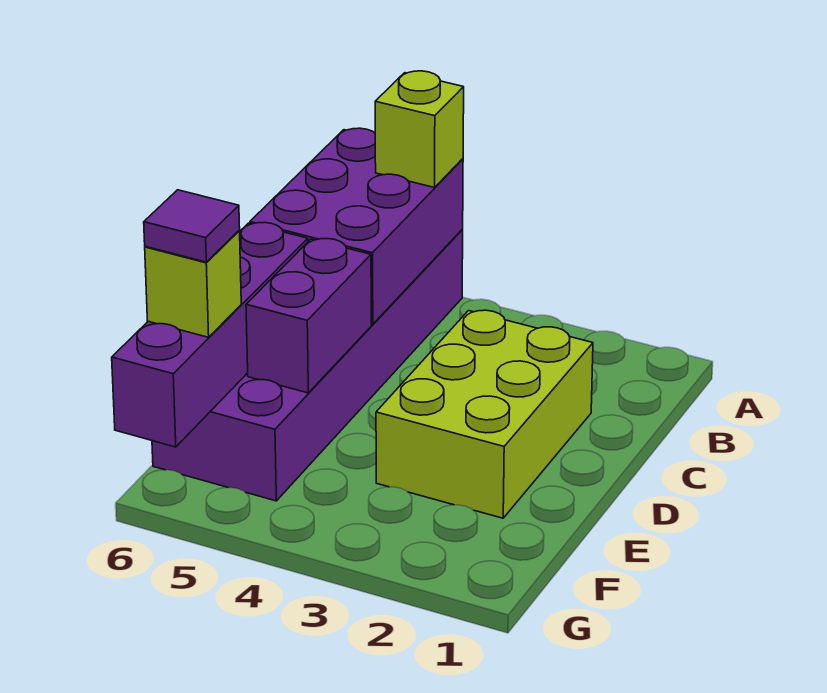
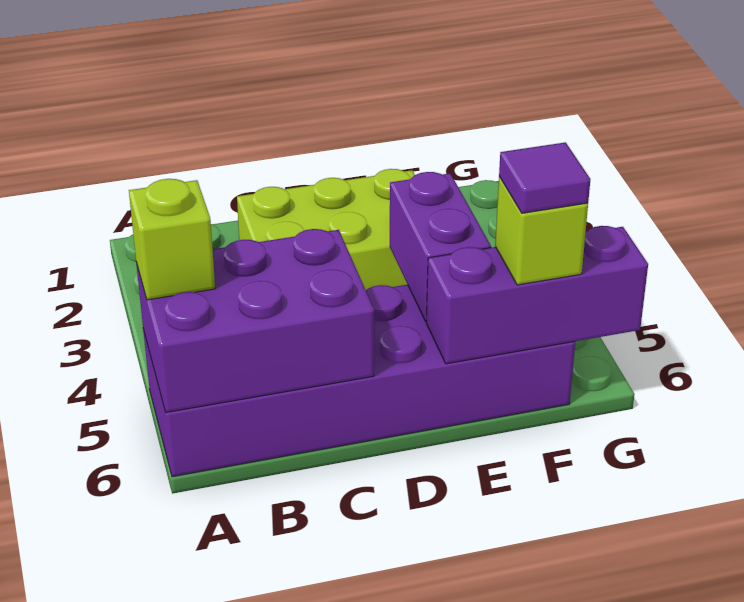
purple brick D5:E5 level 2 -> purple brick E4:E5 level 2
purple brick D6:G6 level 2 -> purple brick E6:G6 level 2

